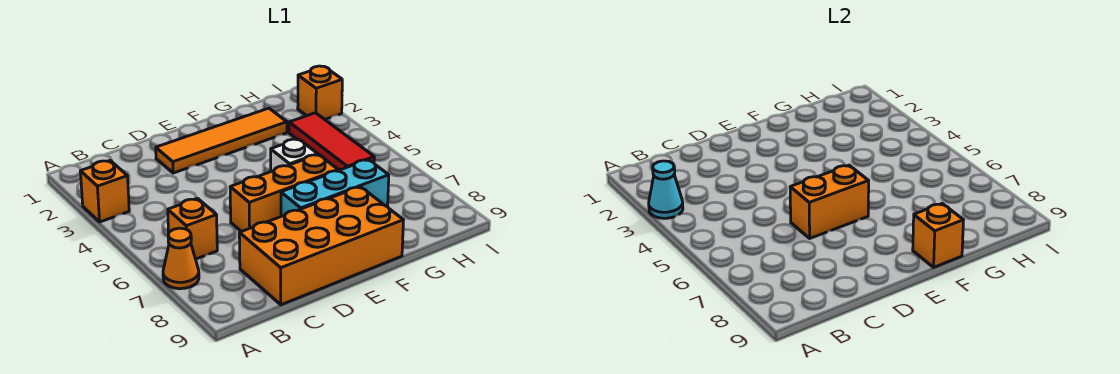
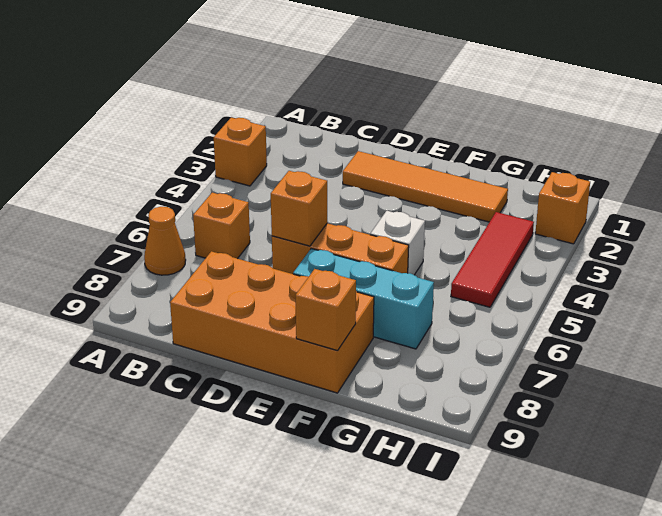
cyan cone A3 level 2 -> none
orange brick D6:E6 level 2 -> orange brick D6 level 2

